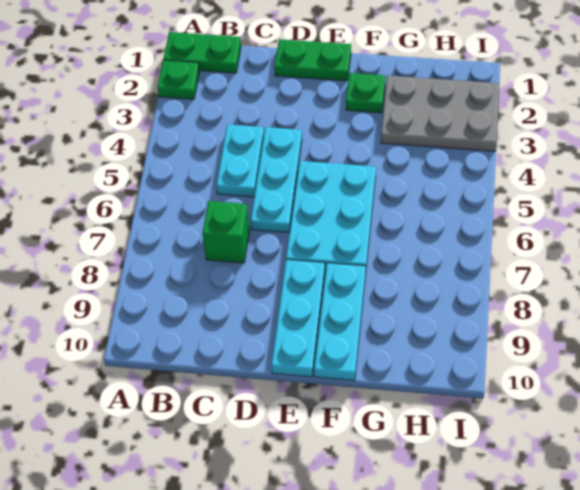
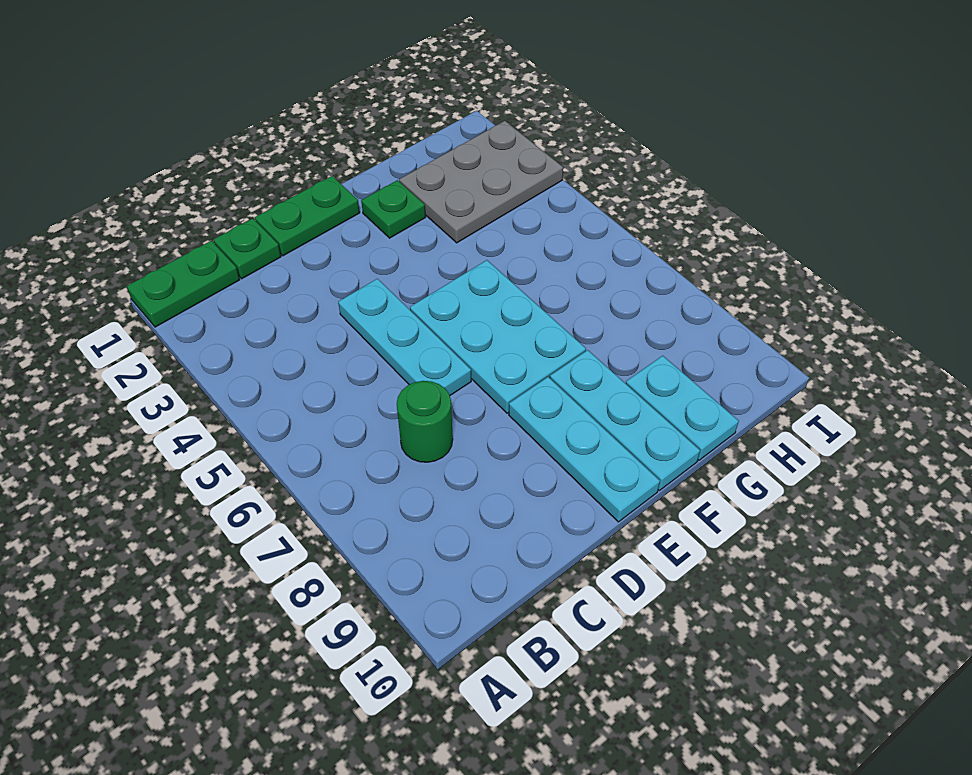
green plate A2 level 1 -> green plate C1 level 1
cyan plate C4:C5 level 1 -> cyan plate G9:G10 level 1
green brick C7 level 1 -> green round brick C7 level 1

